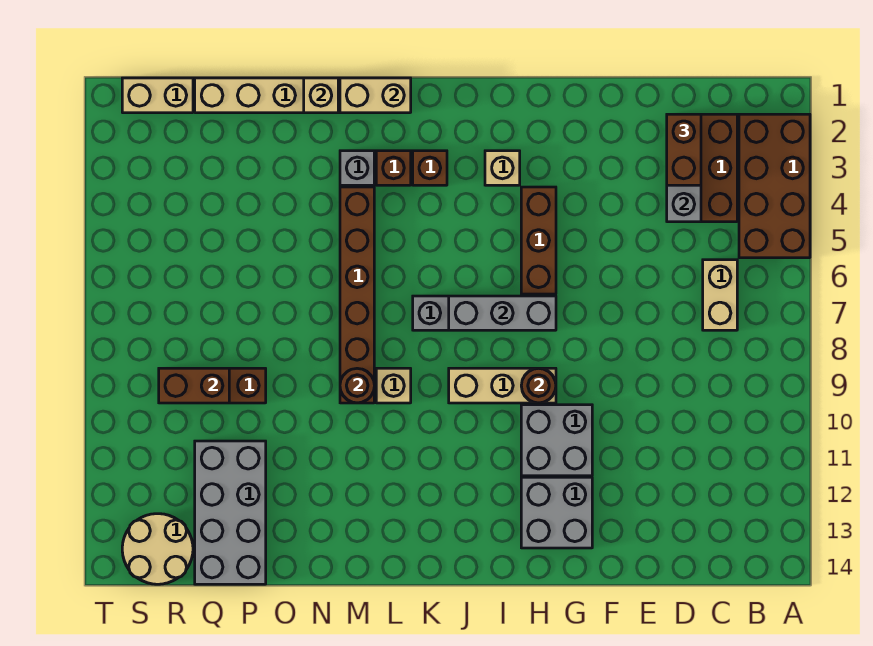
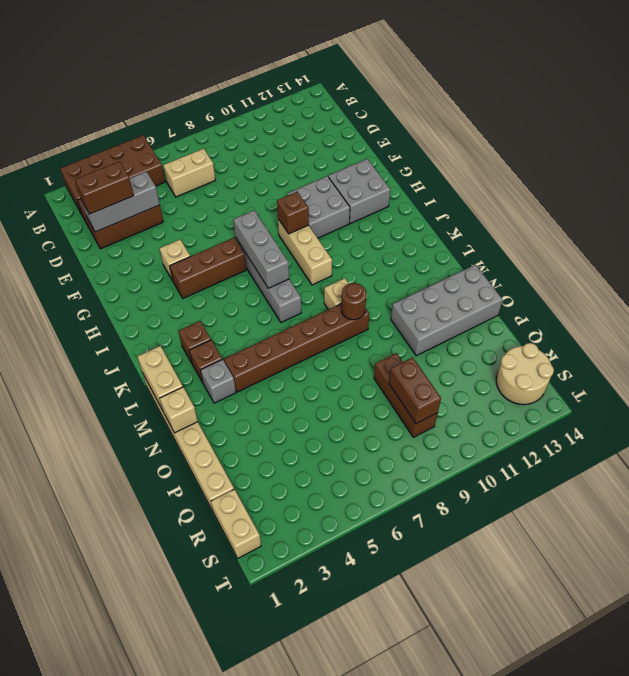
brown round brick H9 level 2 -> brown brick H9 level 2
tan brick I3 level 1 -> tan brick G4 level 1
grey brick P11:Q14 level 1 -> grey brick N11:O14 level 1

